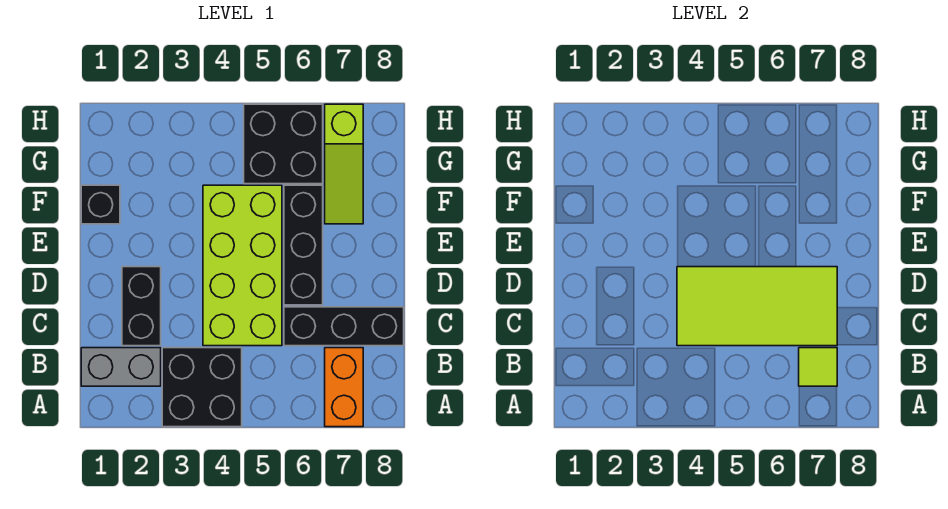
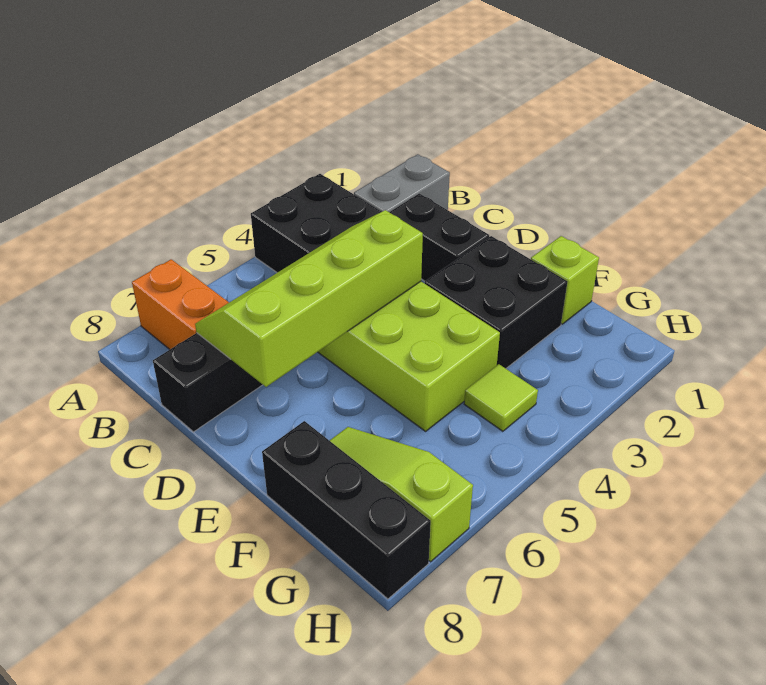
lime tile B7 level 2 -> lime tile G4 level 1
lime tile C4:D7 level 2 -> lime slope C4:D7 level 2 top D
black brick D6:F6 level 1 -> black brick F8:H8 level 1
black brick F1 level 1 -> lime brick F1 level 1
black brick G5:H6 level 1 -> black brick E2:F3 level 1

